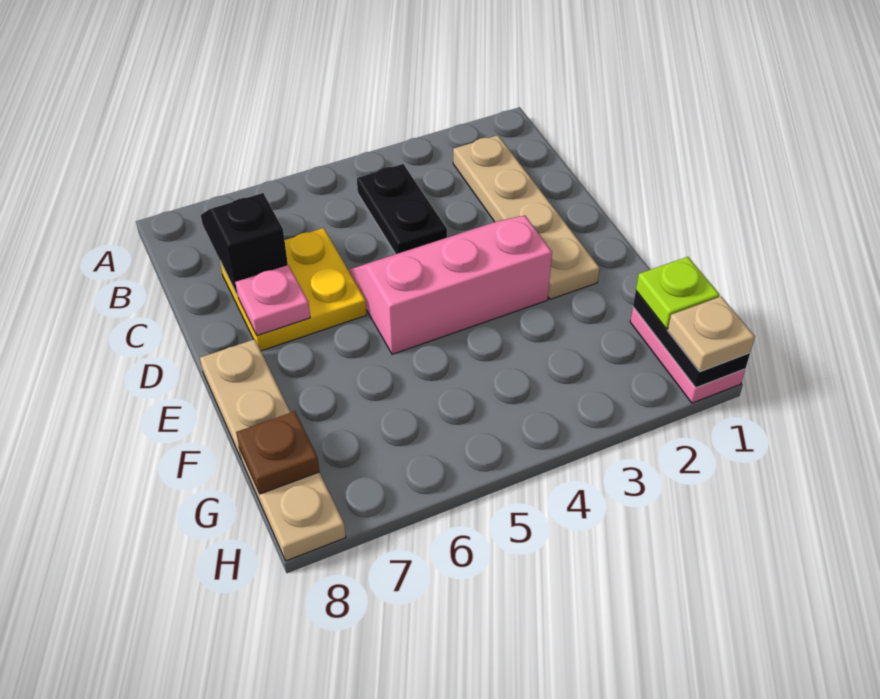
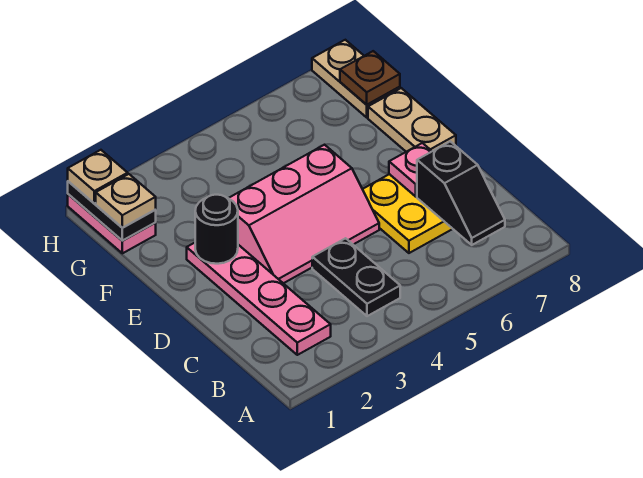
tan plate B2:E2 level 1 -> pink plate B2:E2 level 1
none -> black round brick E2 level 2
lime plate G1 level 3 -> tan plate G1 level 3

